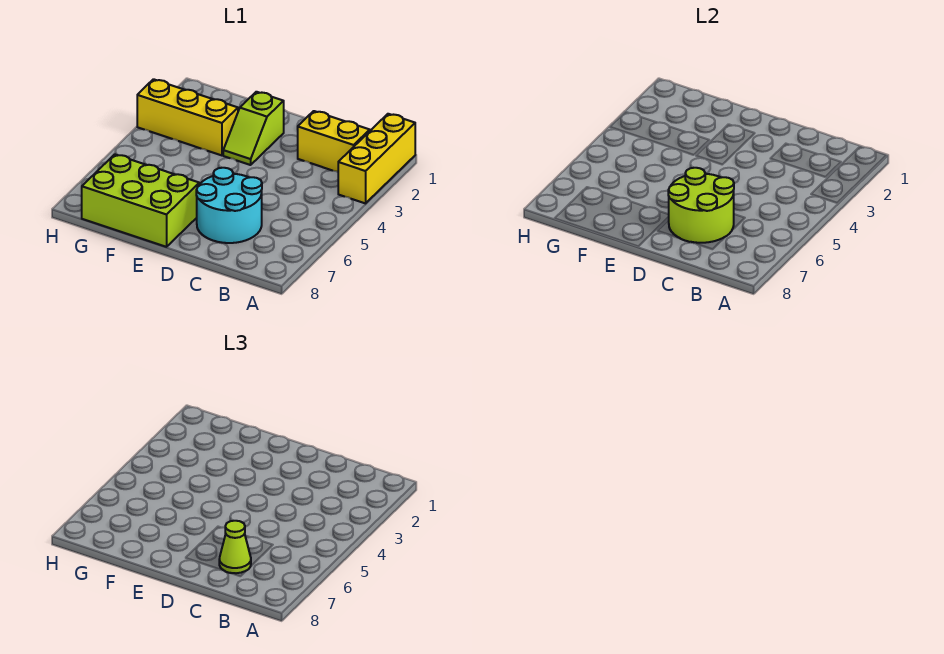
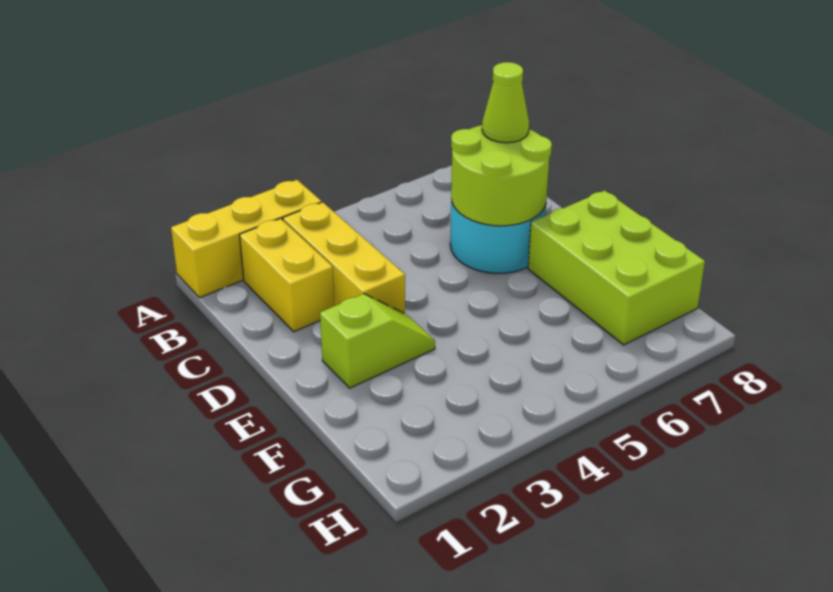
yellow brick F3:H3 level 1 -> yellow brick B3:D3 level 1

